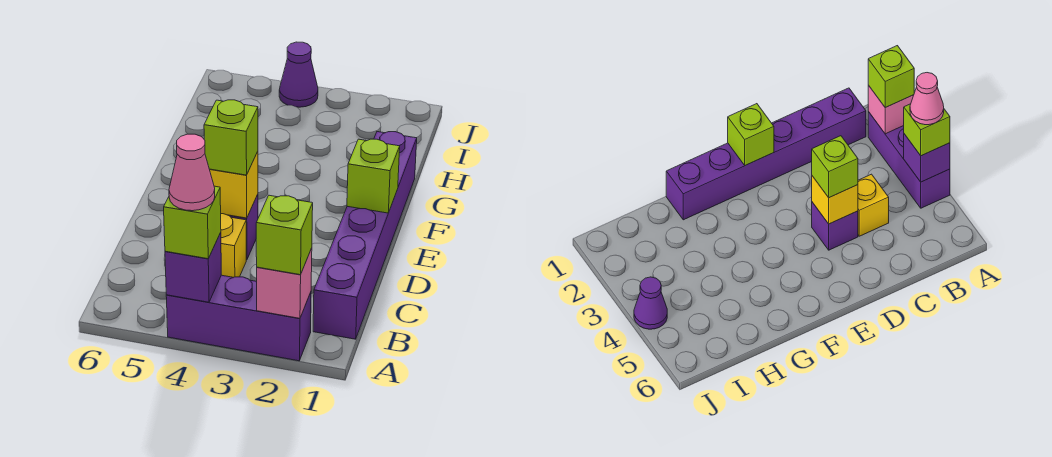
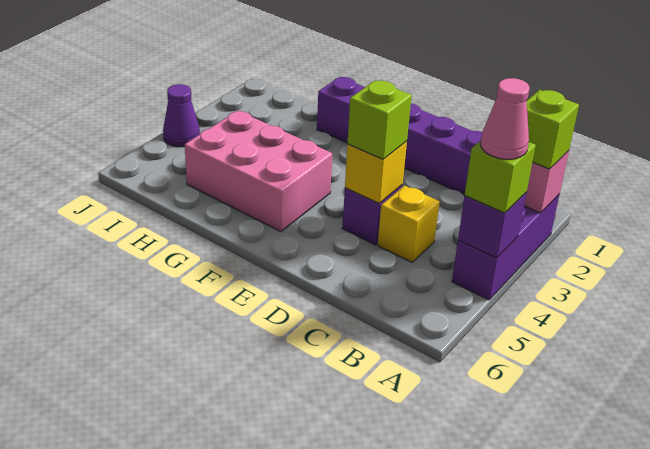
lime brick E1 level 2 -> none
none -> pink brick F4:H5 level 1

